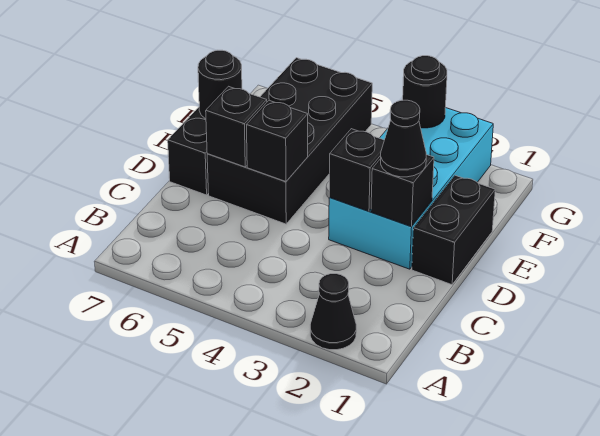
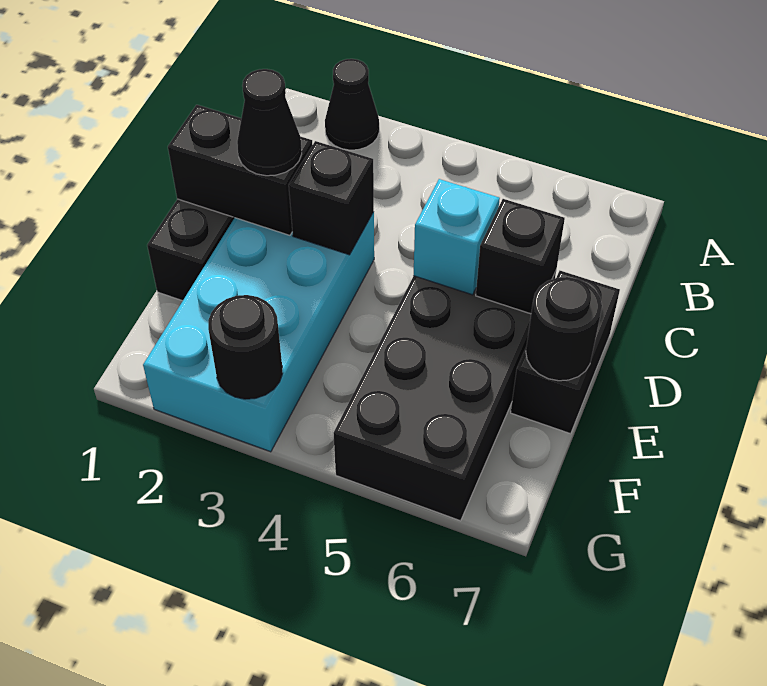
black brick D2 level 2 -> black brick D1:D2 level 2
black brick D5 level 2 -> cyan brick D5 level 2

